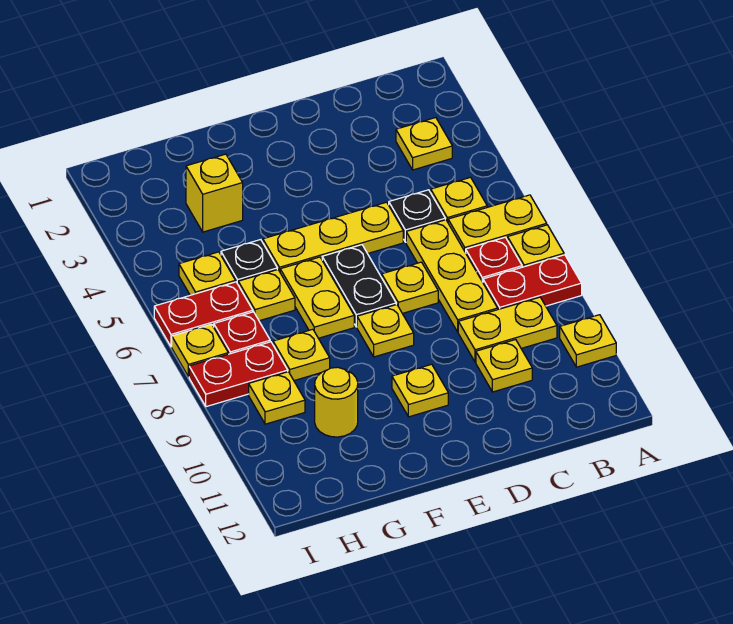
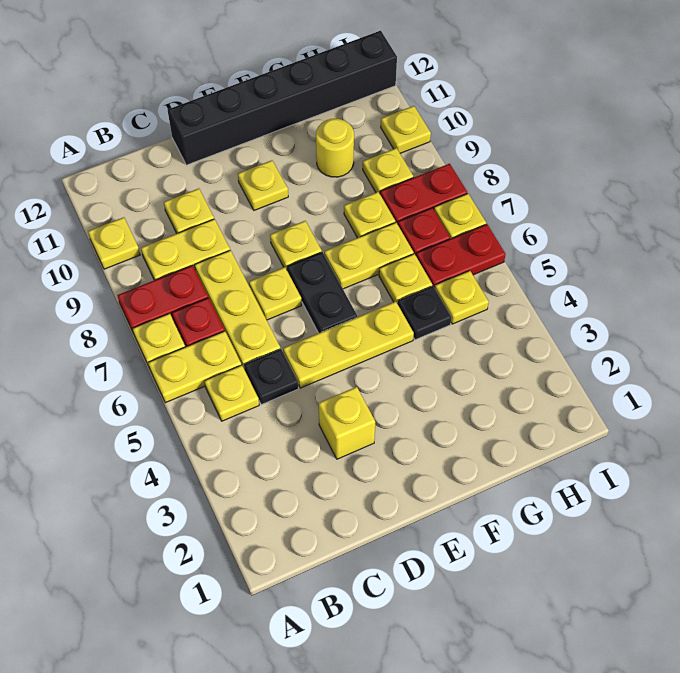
yellow plate B3 level 1 -> yellow plate I10 level 1
none -> black brick D12:I12 level 1
yellow plate F6:F7 level 1 -> yellow plate F7:G7 level 1
yellow brick G3 level 1 -> yellow brick D3 level 1

